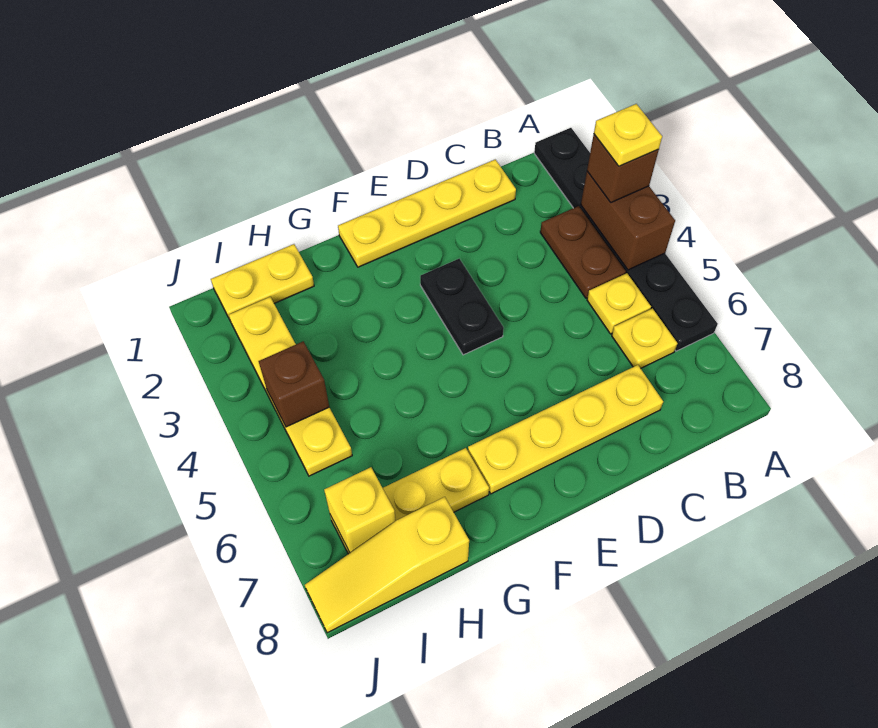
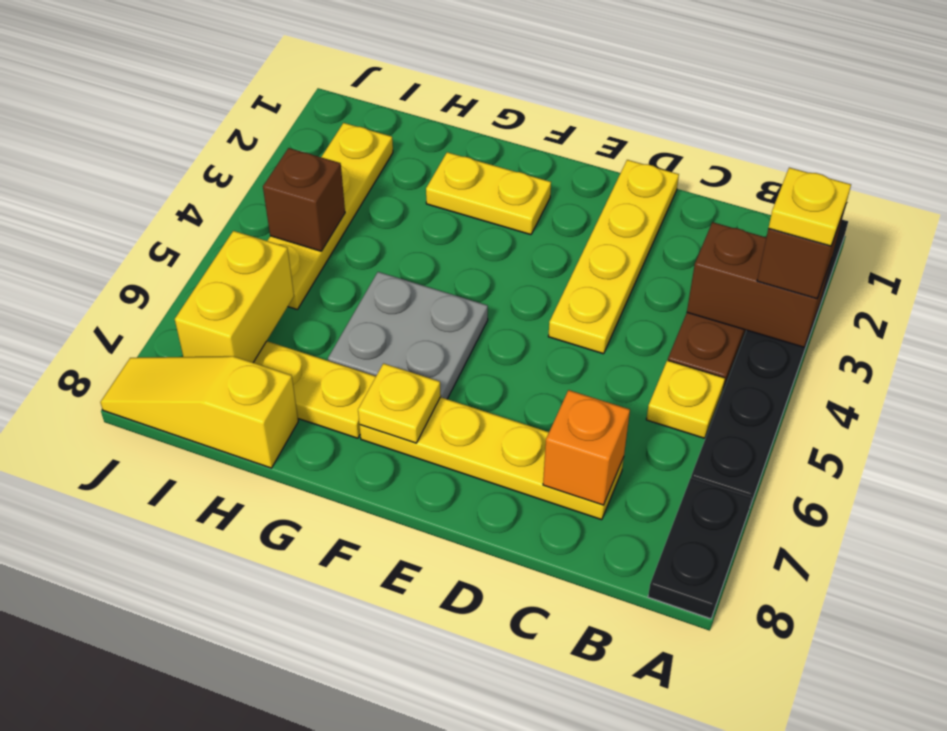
brown brick A3:A4 level 2 -> brown brick A3:B3 level 2
yellow plate B6 level 1 -> yellow plate F7 level 2
yellow plate C1:F1 level 1 -> yellow plate D1:D4 level 1
none -> orange brick C7 level 2
black plate E3:E4 level 1 -> black plate A7:A8 level 1
none -> grey plate F5:G6 level 1
yellow plate H1:I1 level 1 -> yellow plate F2:G2 level 1
yellow brick I7 level 2 -> yellow brick I6:I7 level 2

